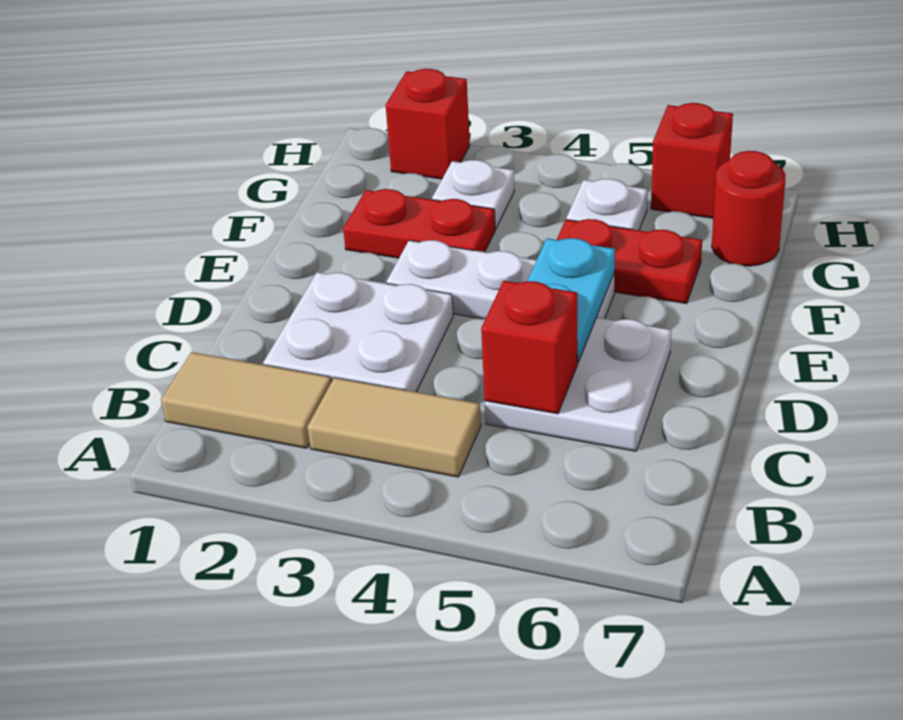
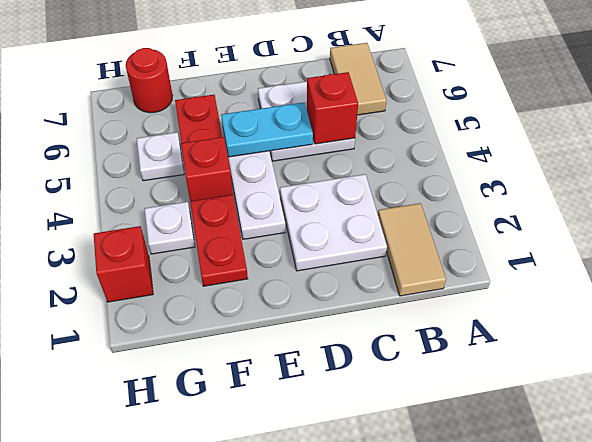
tan tile B3:B4 level 1 -> tan tile B6:B7 level 1
red brick H6 level 1 -> red brick F4 level 1

